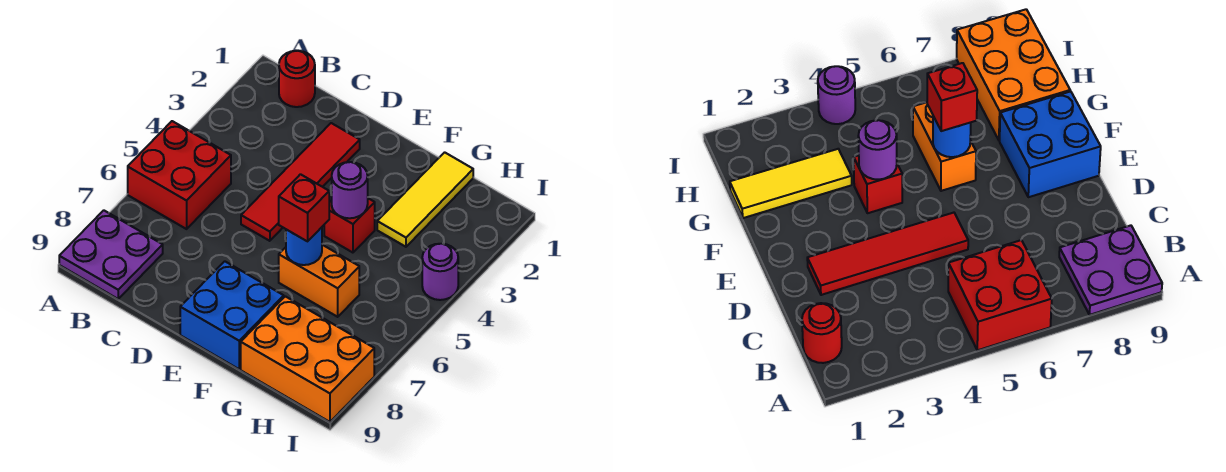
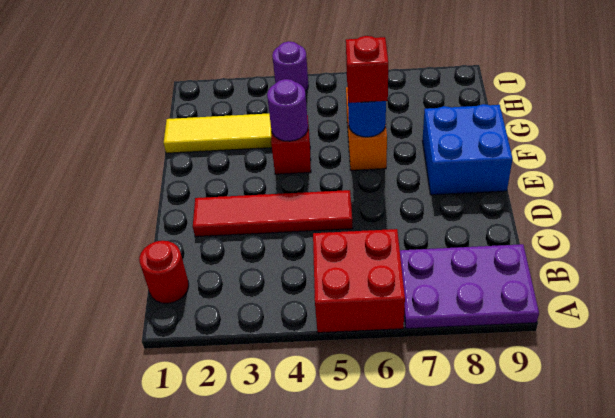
purple plate A8:B9 level 1 -> purple plate A7:B9 level 1
orange brick G8:I9 level 1 -> none

